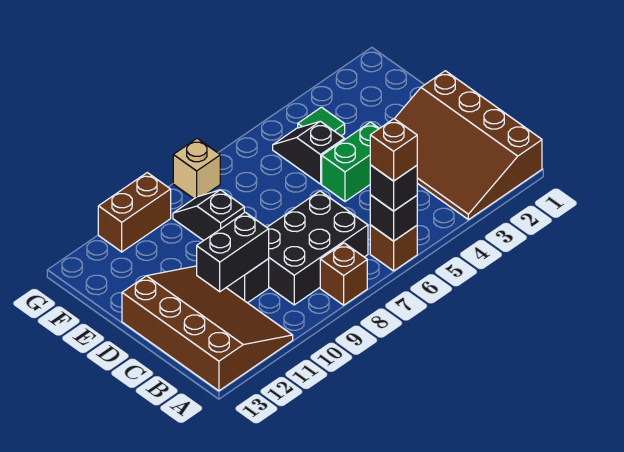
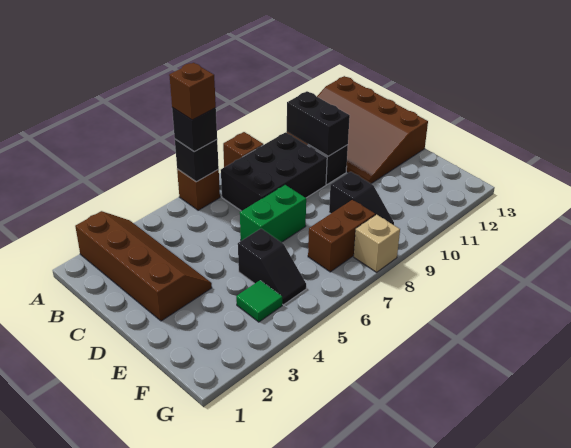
brown slope A1:D3 level 1 top 1 -> brown slope A2:D3 level 1 top 2
black brick C10:C11 level 2 -> black brick B10:C10 level 2
green brick D4:D5 level 1 -> green brick D6:D7 level 1
brown brick G10:G11 level 1 -> brown brick F7:F8 level 1

